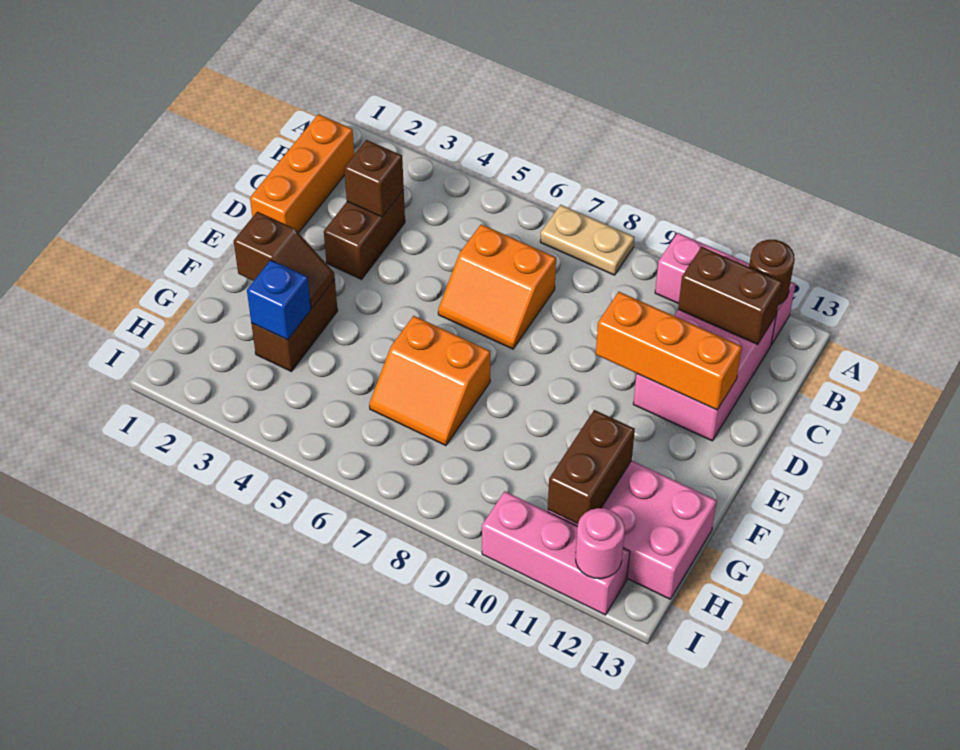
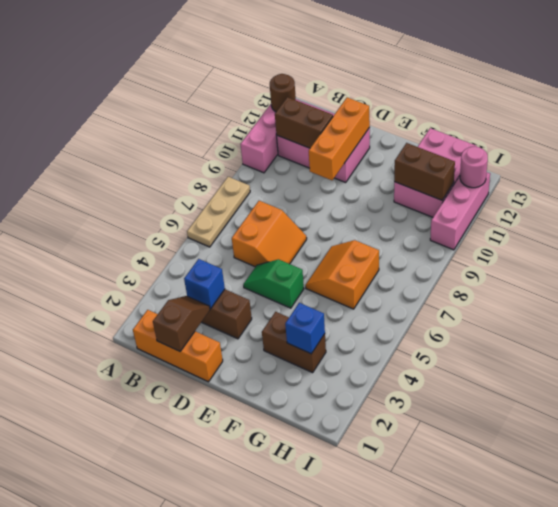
tan plate A7:A8 level 1 -> tan plate A6:A8 level 1
brown brick B11:B12 level 2 -> brown brick B11:C11 level 2
brown brick C3 level 2 -> blue brick C3 level 2
none -> green slope D5:E5 level 1 top E
brown slope F2:F3 level 2 top 2 -> brown slope C1:C2 level 2 top 1
orange slope F6:G7 level 1 top F -> orange slope F6:G7 level 1 top G

